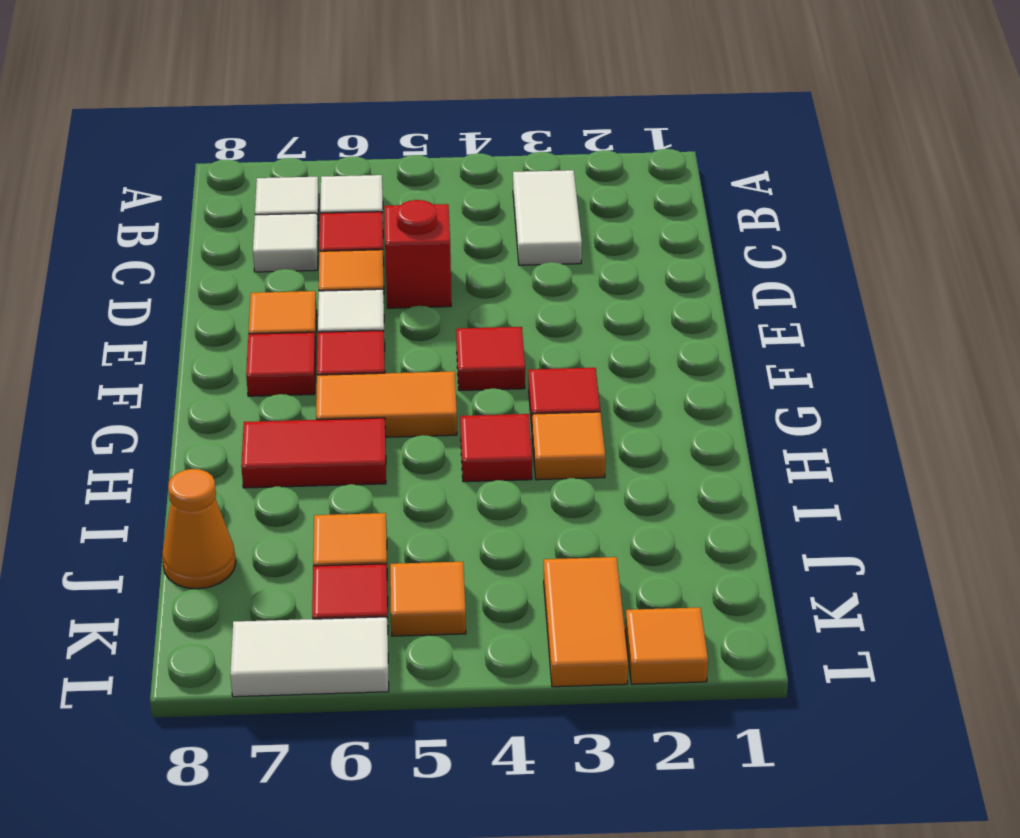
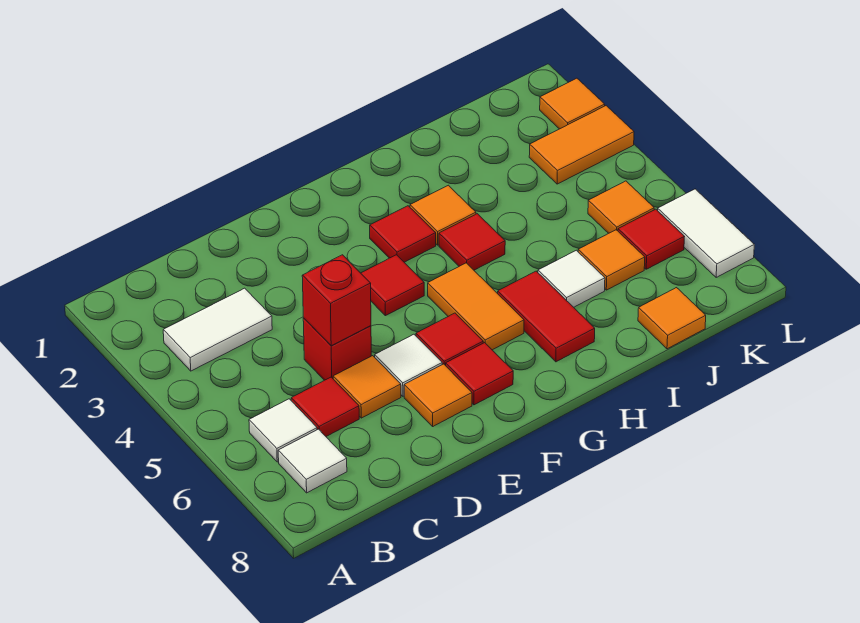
white tile C7 level 1 -> white tile I6 level 1
none -> red brick D5 level 2
orange cone J8 level 1 -> orange tile J8 level 1

